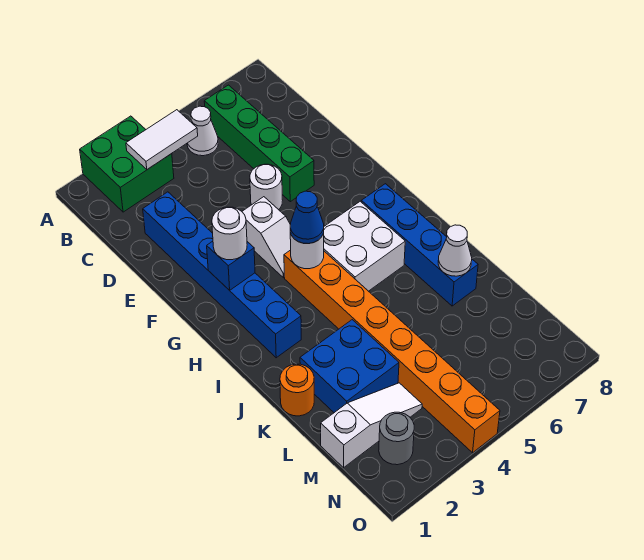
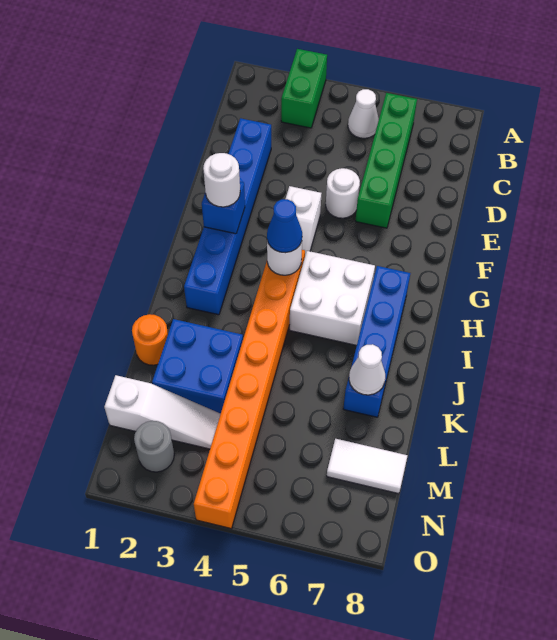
green brick A2:B3 level 1 -> green brick A3:B3 level 1
white tile B3:B4 level 2 -> white tile M7:M8 level 1

